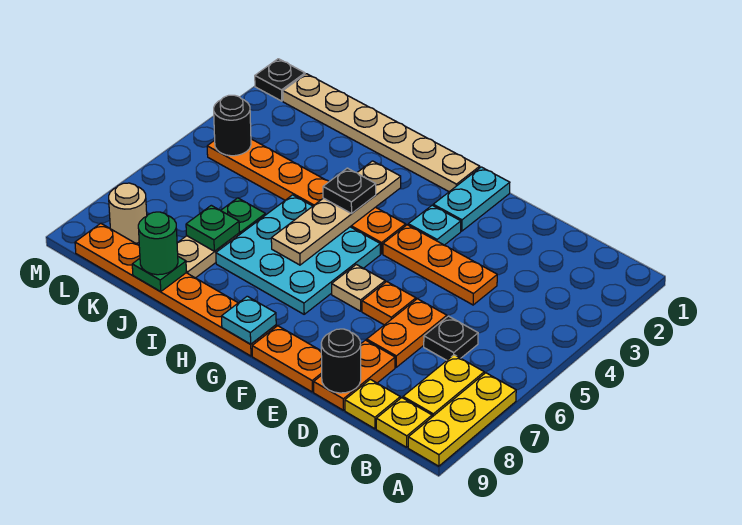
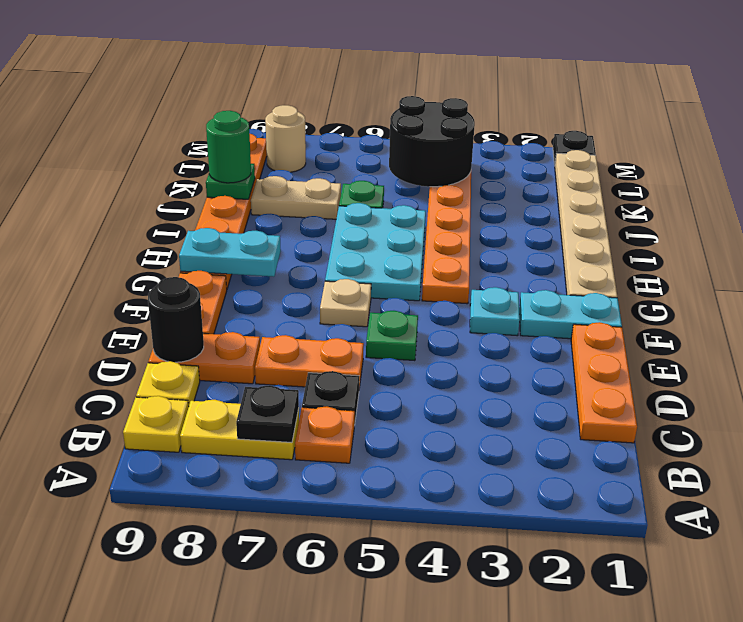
yellow plate A7:A9 level 1 -> none
orange plate D4:F4 level 1 -> orange plate C1:E1 level 1
orange plate E6 level 1 -> orange plate B6 level 1
cyan plate G5:I7 level 1 -> cyan plate G5:I6 level 1
cyan plate G9 level 2 -> cyan plate G8:G9 level 2
tan plate H3:H6 level 2 -> none
black plate H4 level 3 -> black plate B7 level 2
green plate J7 level 2 -> green plate E5 level 1
black round brick L4 level 2 -> black round brick K4:L5 level 2

